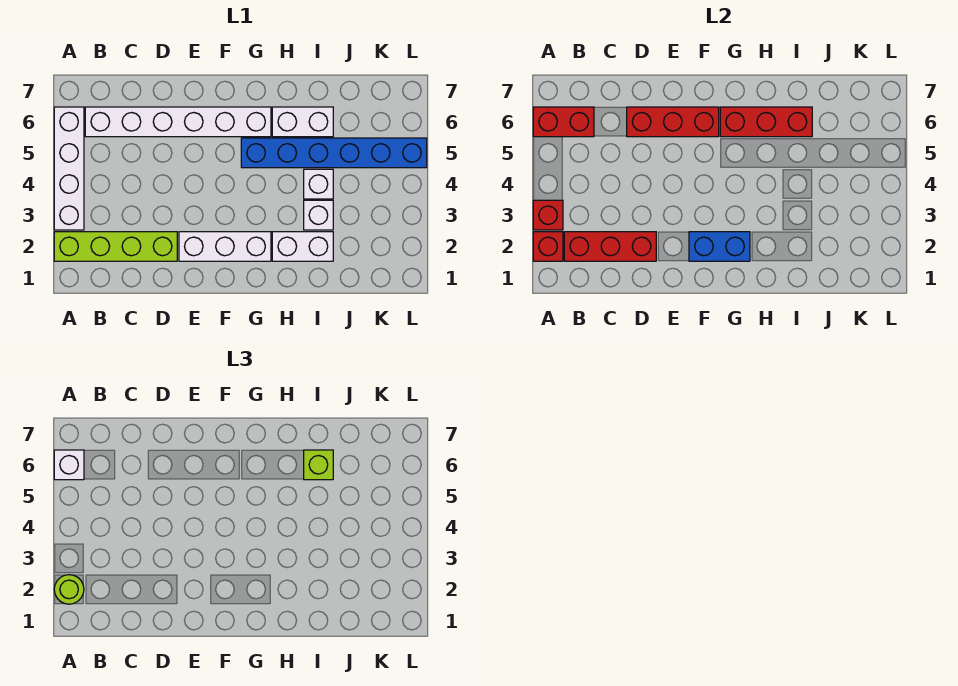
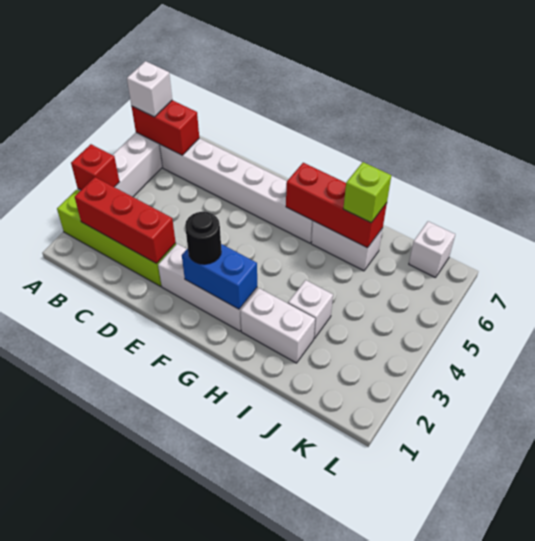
red brick A2 level 2 -> none
lime round brick A2 level 3 -> none
red brick D6:F6 level 2 -> none
none -> black round brick F2 level 3
blue brick G5:L5 level 1 -> none
white brick I4 level 1 -> white brick K7 level 1

